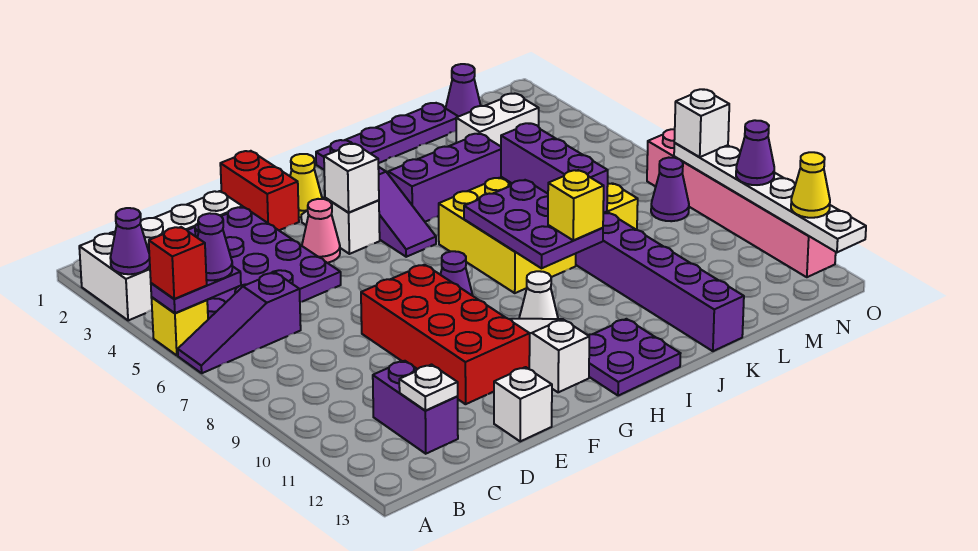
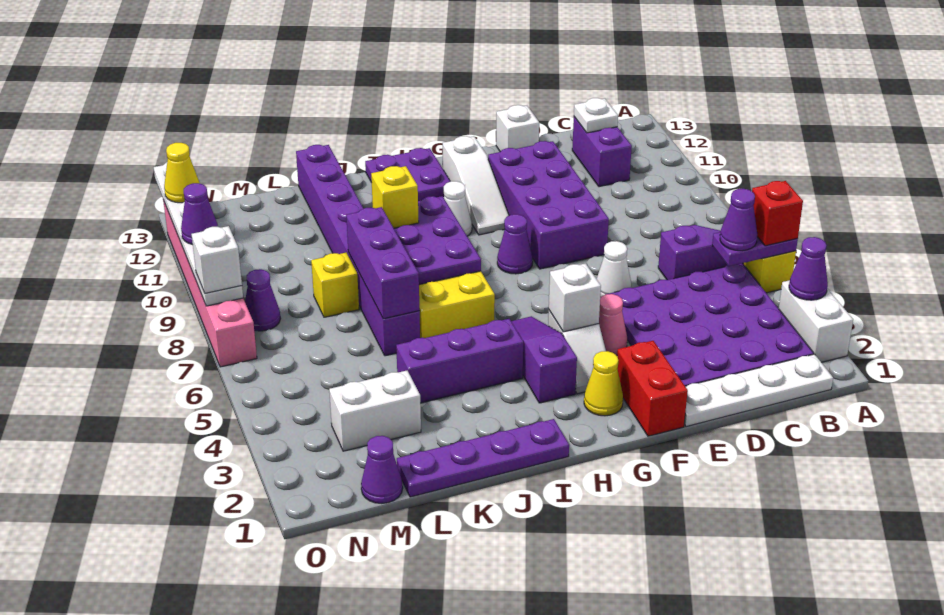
none -> white cone E6 level 1
red brick E8:F11 level 1 -> purple brick E8:F11 level 1

